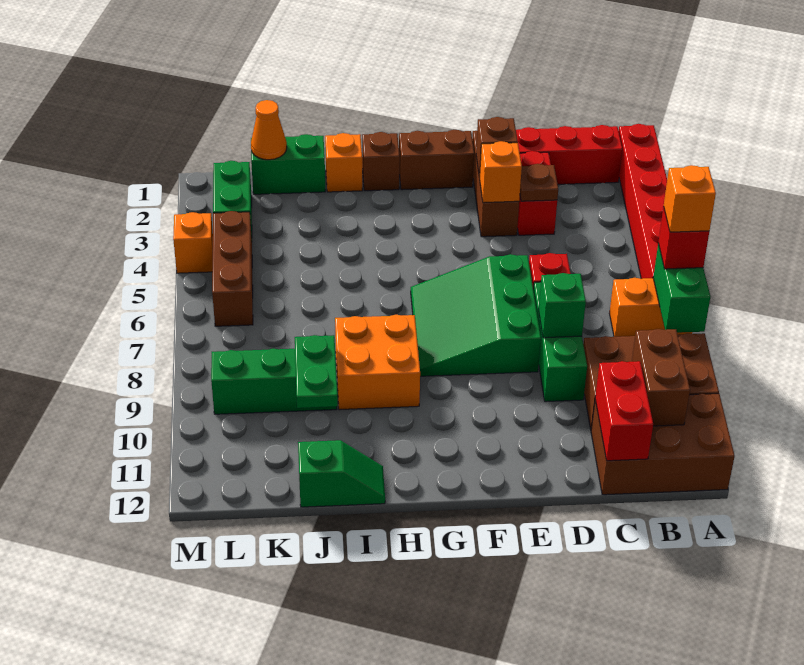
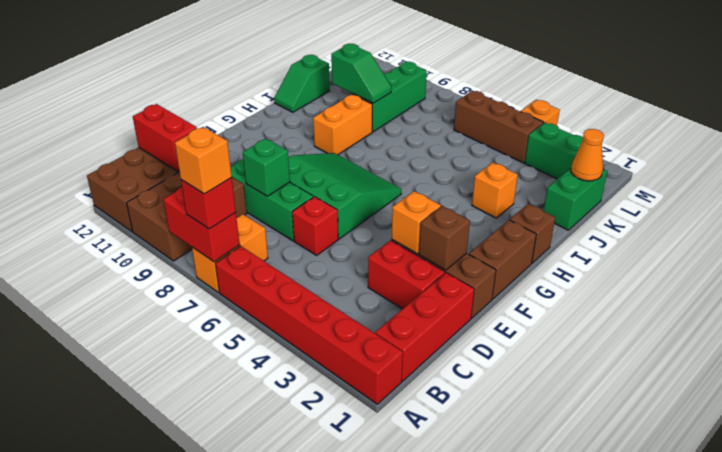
green brick A7:A8 level 2 -> red brick A7:A8 level 2
brown brick B10:B11 level 2 -> none
brown plate D3 level 2 -> none
orange brick H8:I9 level 1 -> orange brick H9:I9 level 1
orange brick I1 level 1 -> orange brick I3 level 1
green plate J9:J10 level 2 -> green slope J9:J10 level 2 top 10

